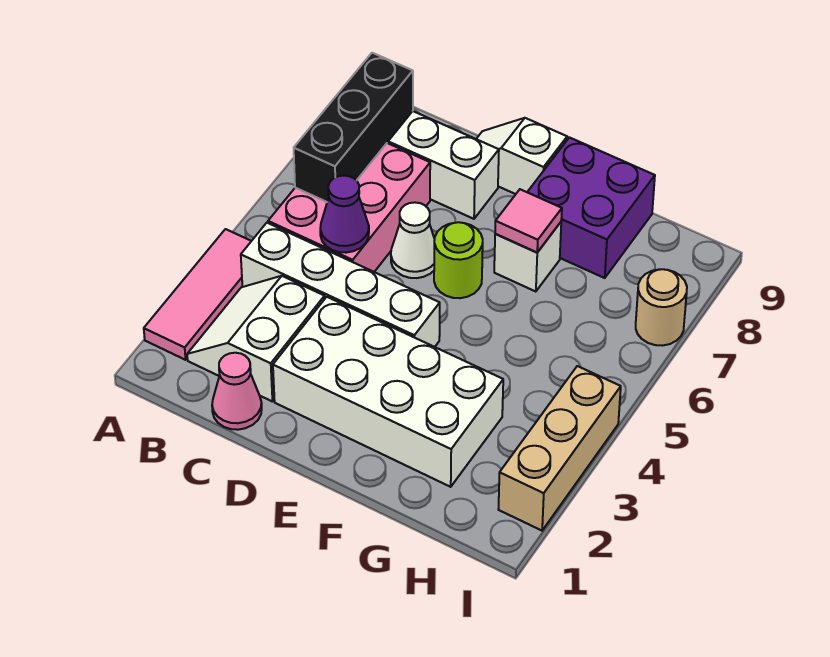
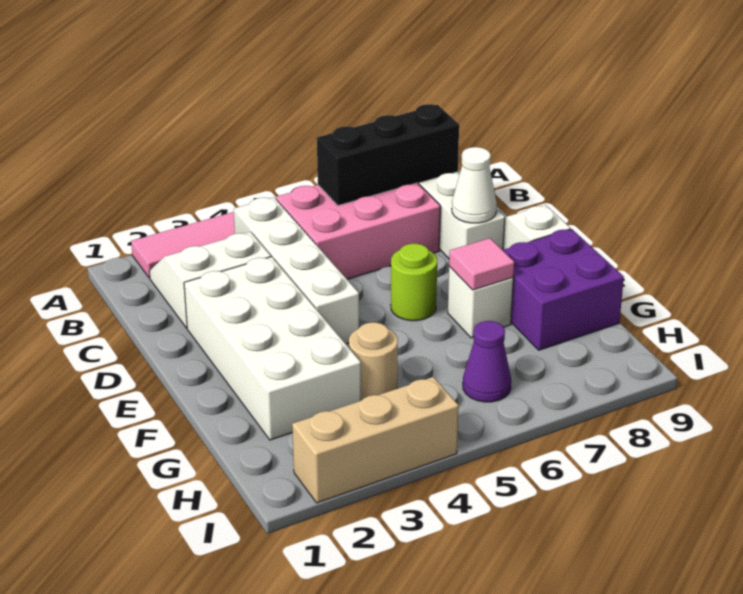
pink cone C1 level 1 -> none
purple cone C5 level 2 -> purple cone H6 level 1
white cone D6 level 1 -> white cone D8 level 2
tan round brick I7 level 1 -> tan round brick G4 level 1

